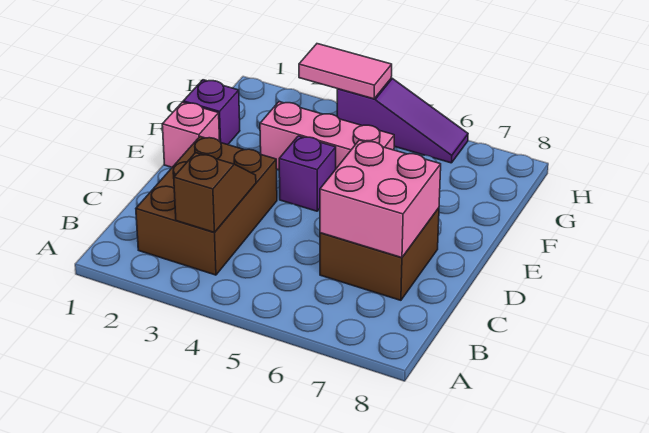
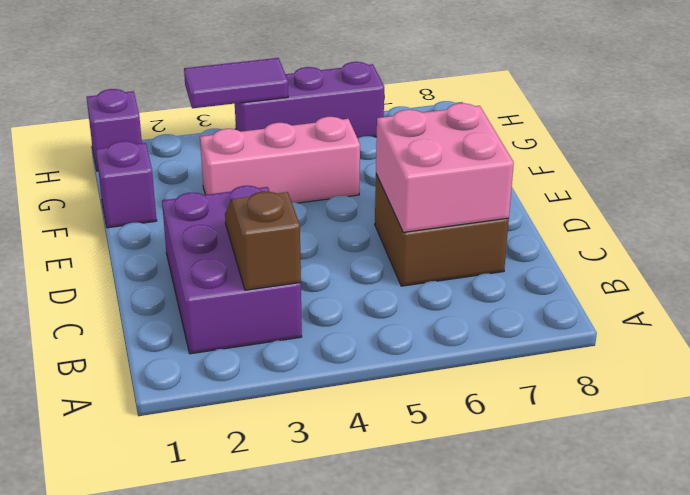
brown brick B2:D3 level 1 -> purple brick B2:D3 level 1
pink brick E1 level 1 -> none
purple brick E4 level 1 -> purple brick H1 level 1
pink tile H3:H4 level 2 -> purple tile H3:H4 level 2
purple slope H4:H6 level 1 top 4 -> purple brick H4:H6 level 1

